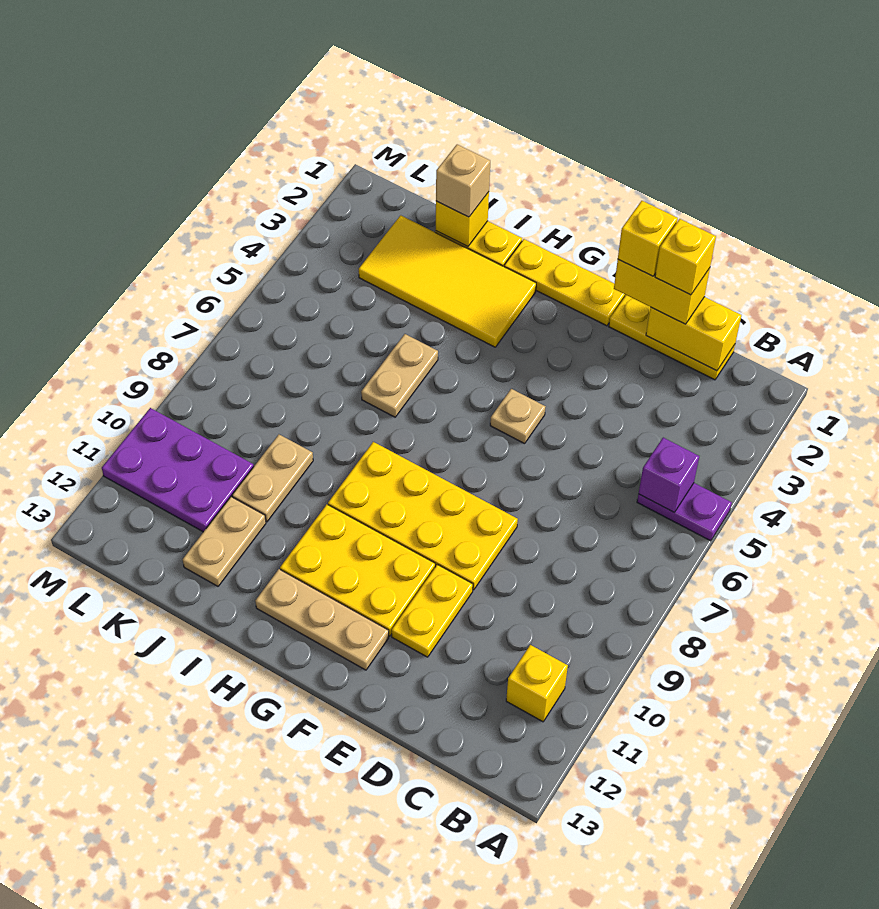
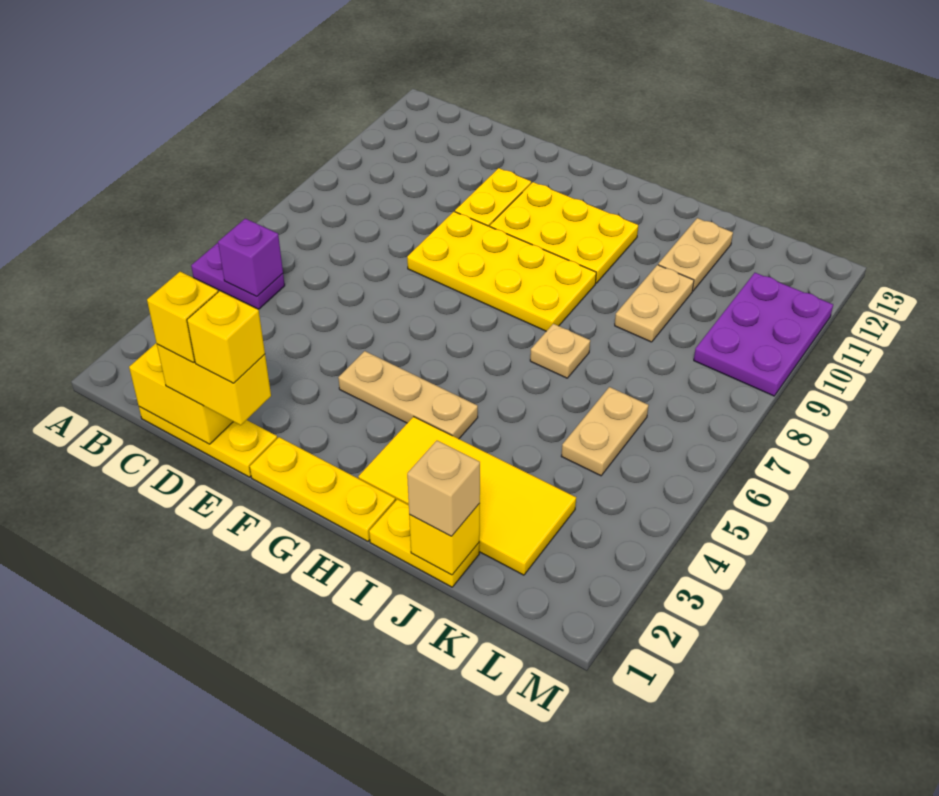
yellow brick B11 level 1 -> none
tan plate F5 level 1 -> tan plate I7 level 1
tan plate F12:H12 level 1 -> tan plate F4:H4 level 1
tan plate I5:I6 level 1 -> tan plate K5:K6 level 1
purple plate K10:M11 level 1 -> purple plate L9:M11 level 1

